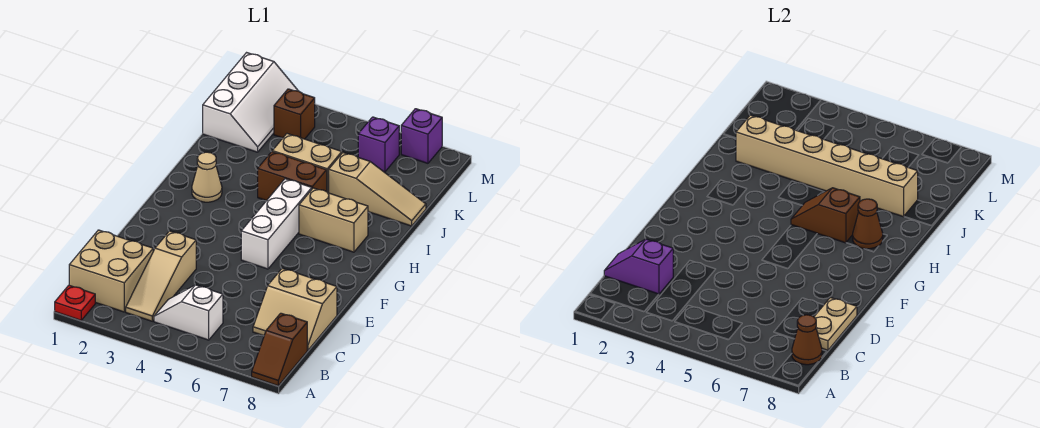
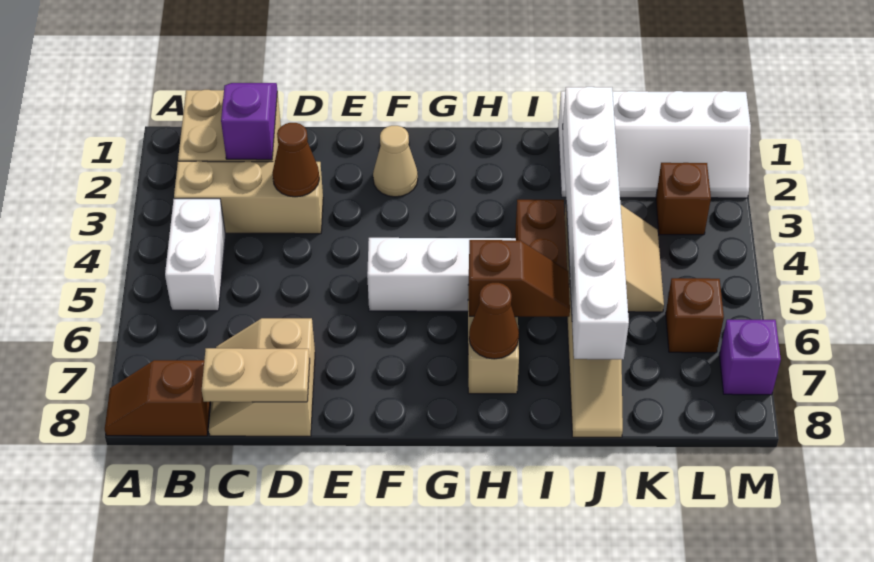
red plate A1 level 1 -> none
tan slope B3:D3 level 1 top D -> tan brick B3:D3 level 1
white slope B4:B5 level 1 top 5 -> white brick B4:B5 level 1
brown cone B8 level 2 -> brown cone D3 level 2
tan cone H2 level 1 -> tan cone F2 level 1
brown slope H5:H6 level 2 top 6 -> brown slope H6:I6 level 2 top H
tan brick J2:J7 level 2 -> white brick J2:J7 level 2
white slope K1:M2 level 1 top 1 -> white slope J1:M2 level 1 top 1
purple brick L6 level 1 -> brown brick L6 level 1

